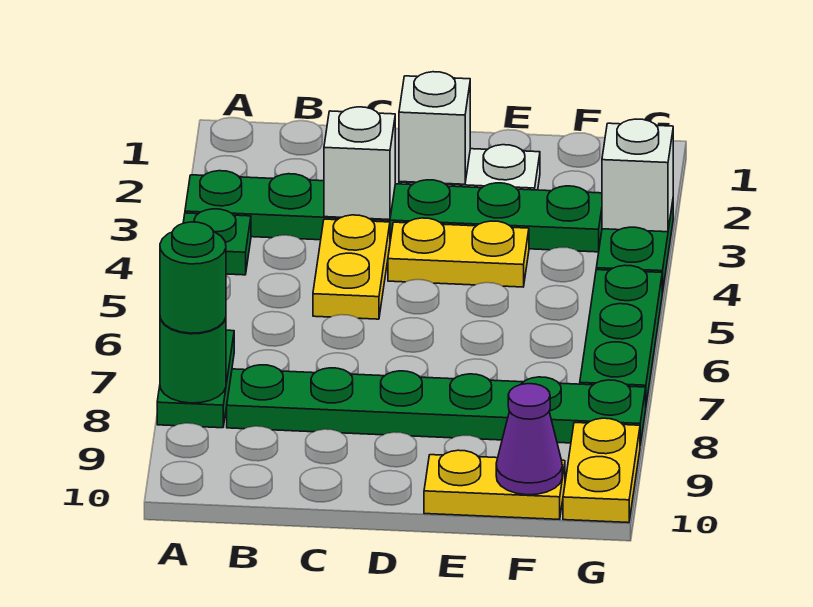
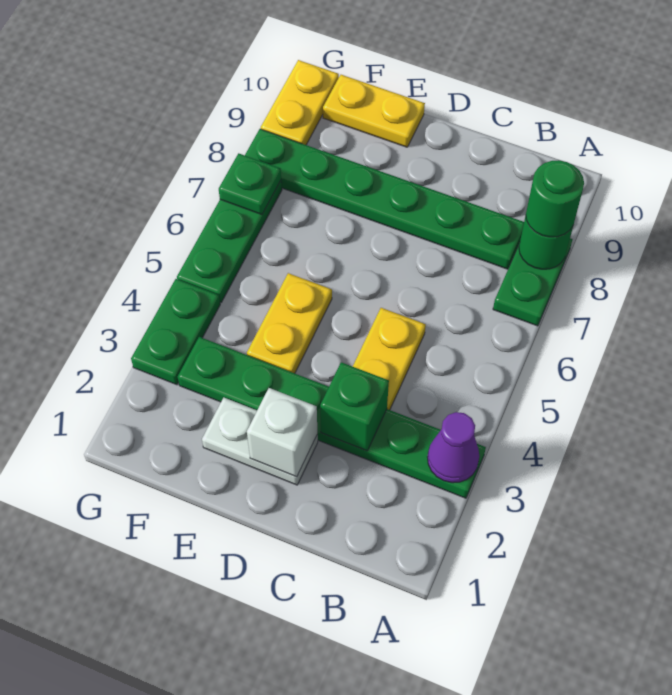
green plate A4 level 1 -> green plate G7 level 2
white brick C3 level 2 -> green brick C3 level 2
yellow plate D4:E4 level 1 -> yellow plate E4:E5 level 1
purple cone F10 level 2 -> purple cone A3 level 2
white brick G3 level 2 -> none

